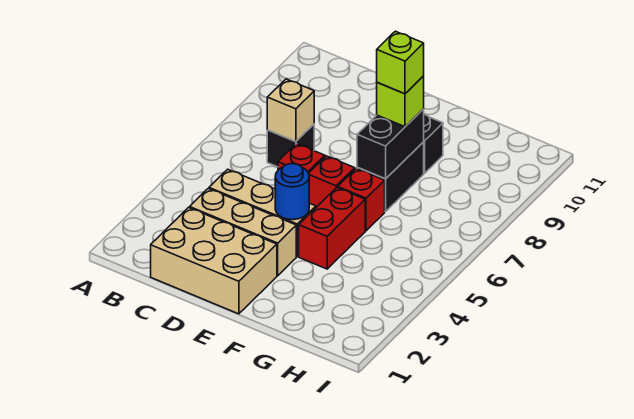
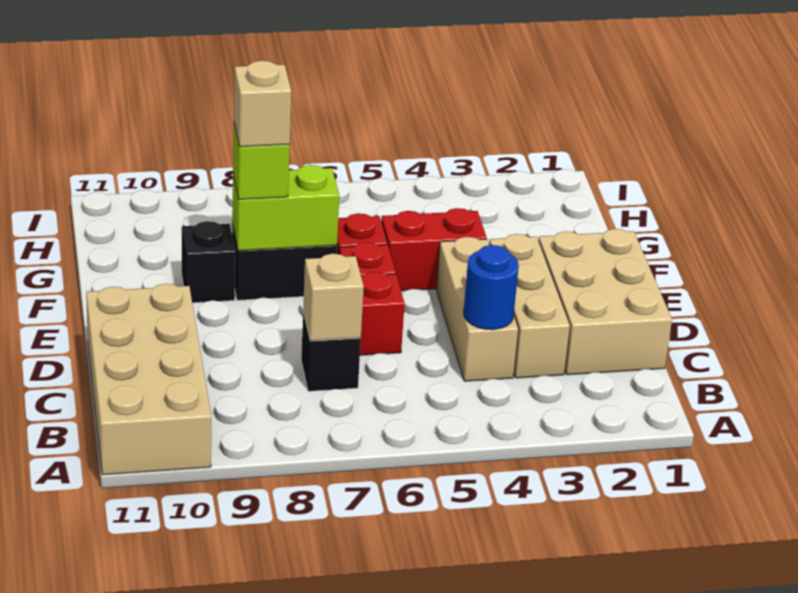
none -> tan brick A10:D11 level 1
blue round brick E4 level 2 -> blue round brick C4 level 2
black brick F7:F8 level 2 -> lime brick F7:F8 level 2
lime brick F8 level 4 -> tan brick F8 level 4

